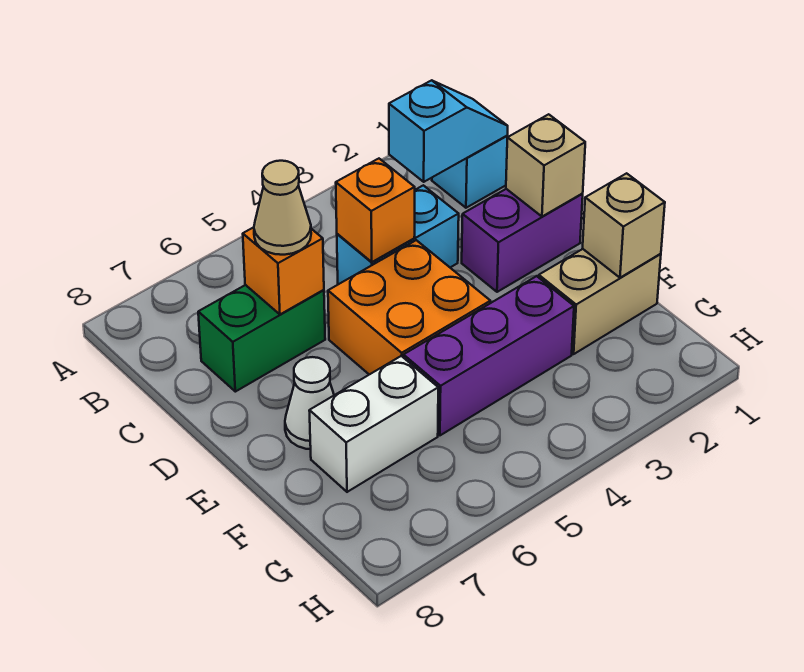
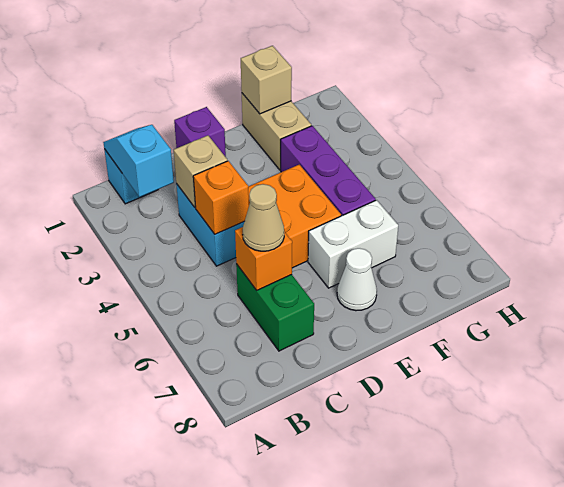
purple brick D1:D2 level 1 -> purple brick D1 level 1
tan brick D1 level 2 -> tan brick C3 level 2
white brick F6:F7 level 1 -> white brick E6:F6 level 1

